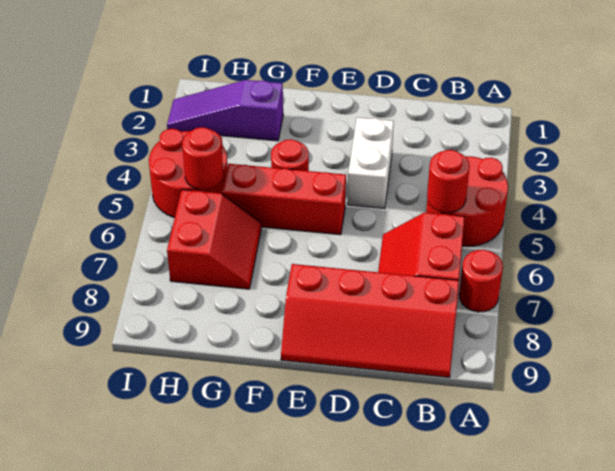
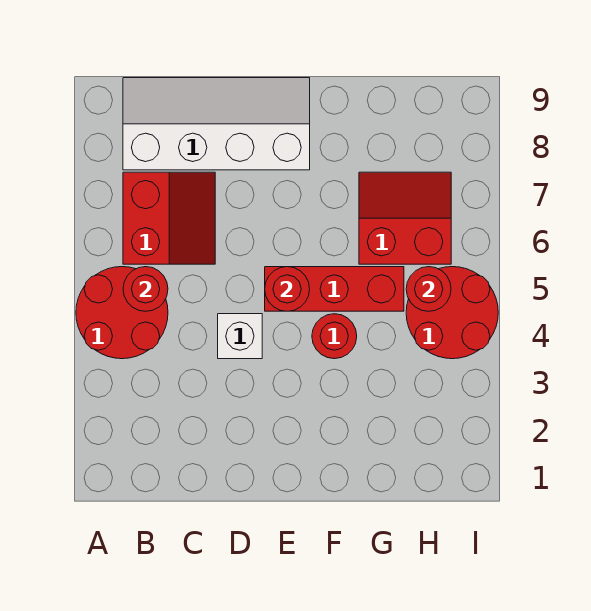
red round brick A7 level 1 -> red round brick E5 level 2
red slope B8:E9 level 1 top 8 -> white slope B8:E9 level 1 top 8
white brick D3:D4 level 1 -> white brick D4 level 1
purple slope G2:I2 level 1 top G -> none
red slope G6:H7 level 1 top H -> red slope G6:H7 level 1 top 6

